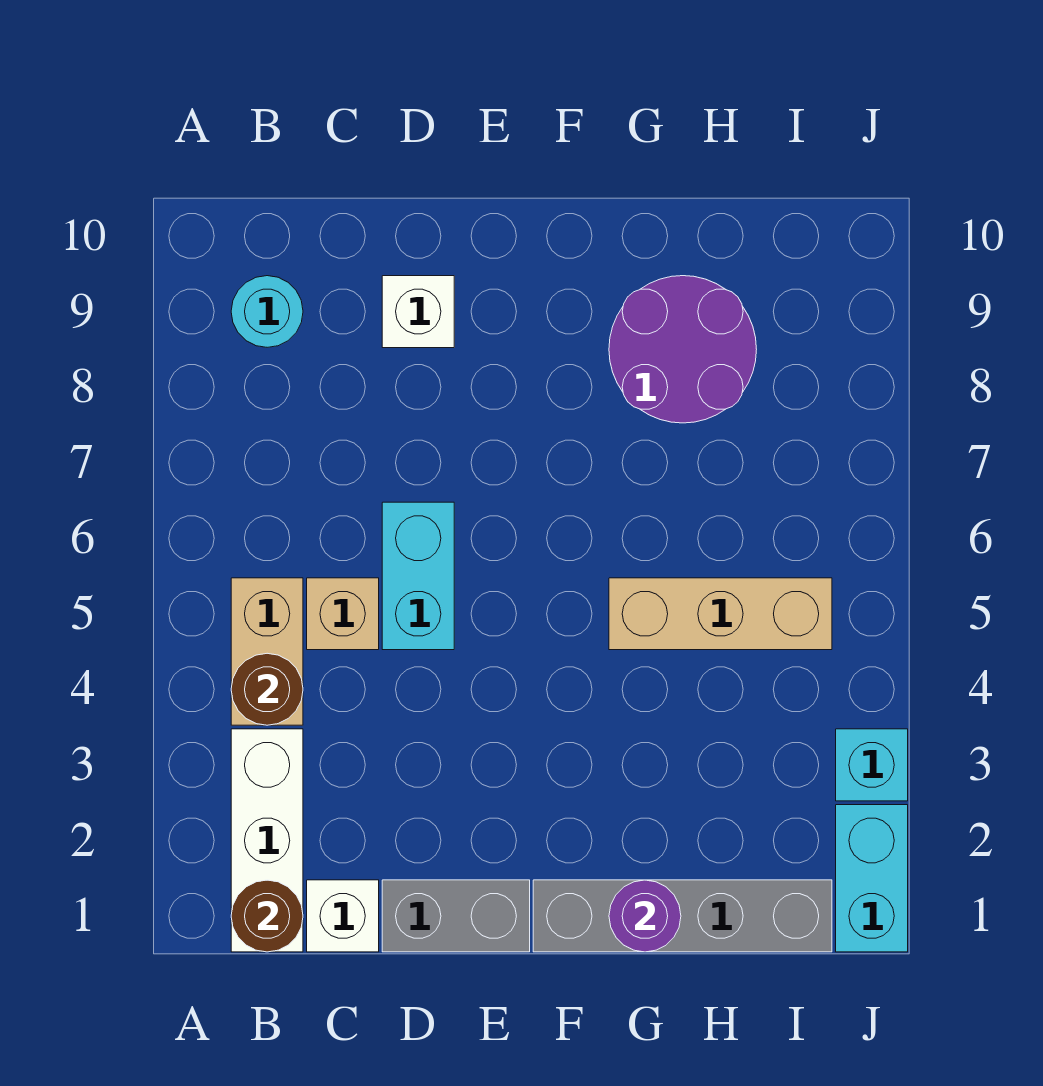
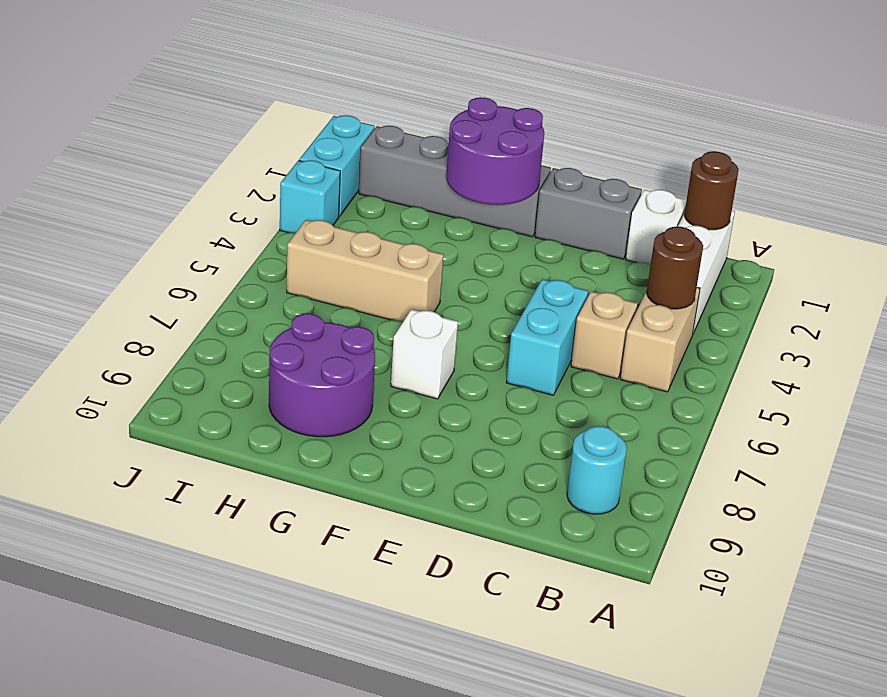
white brick D9 level 1 -> white brick F7 level 1
purple round brick G1 level 2 -> purple round brick F1:G2 level 2

